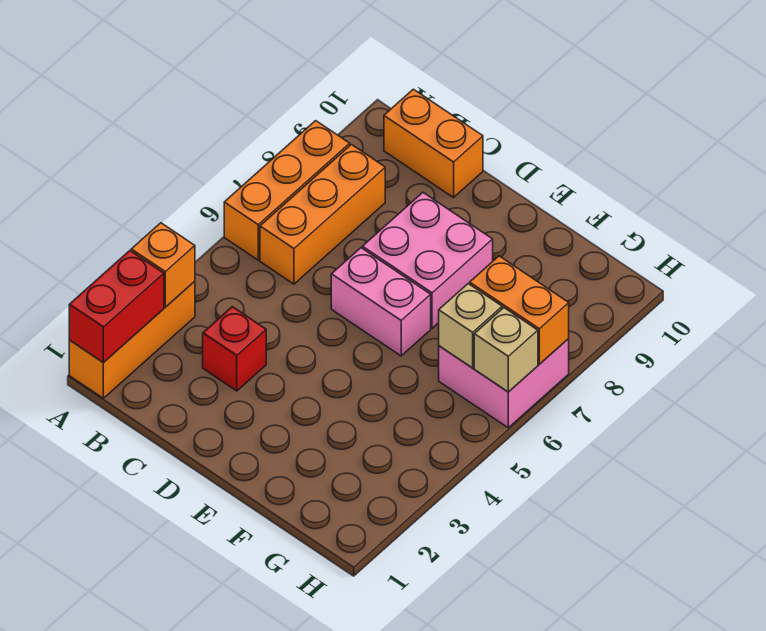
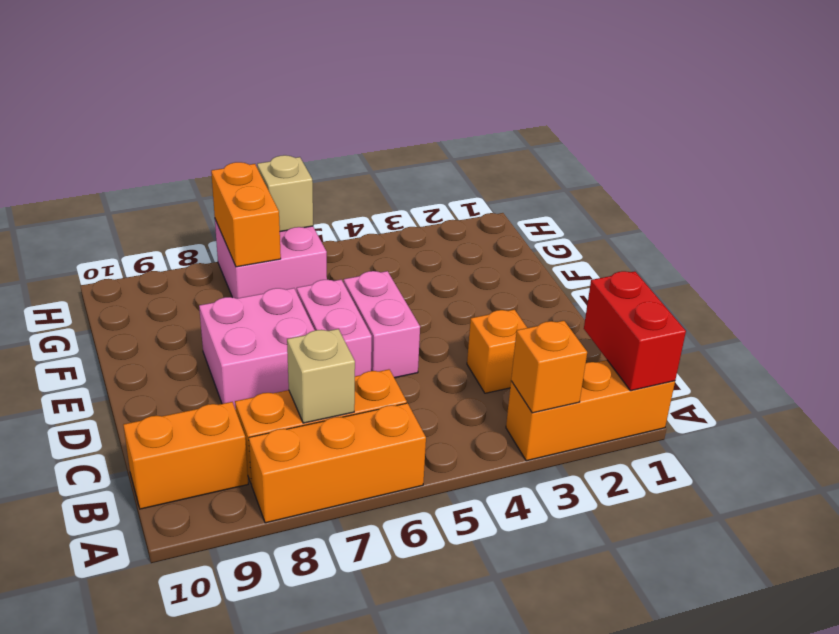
red brick A1:A2 level 2 -> red brick A1:B1 level 2
orange brick B10:C10 level 1 -> orange brick B9:B10 level 1
red brick C3 level 1 -> orange brick C3 level 1
none -> pink brick D5:E5 level 1
tan brick G6 level 2 -> tan brick B7 level 2

